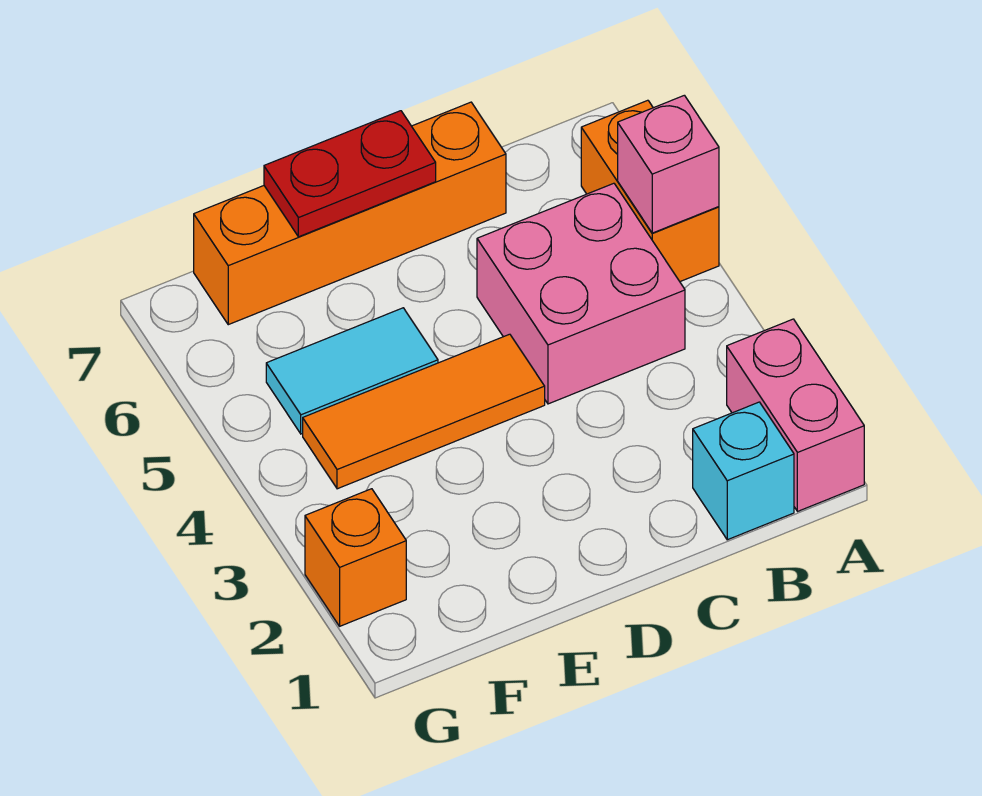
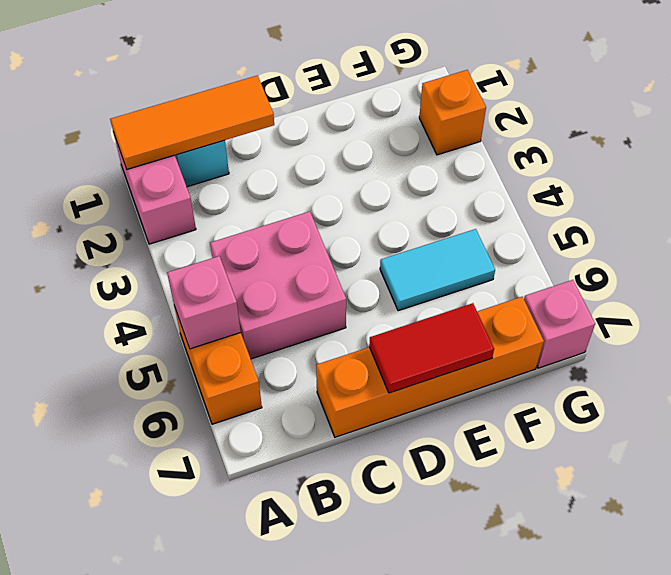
orange tile D4:F4 level 1 -> orange tile A1:C1 level 2
red plate D7:E7 level 2 -> red tile D7:E7 level 2
none -> pink brick G7 level 1

